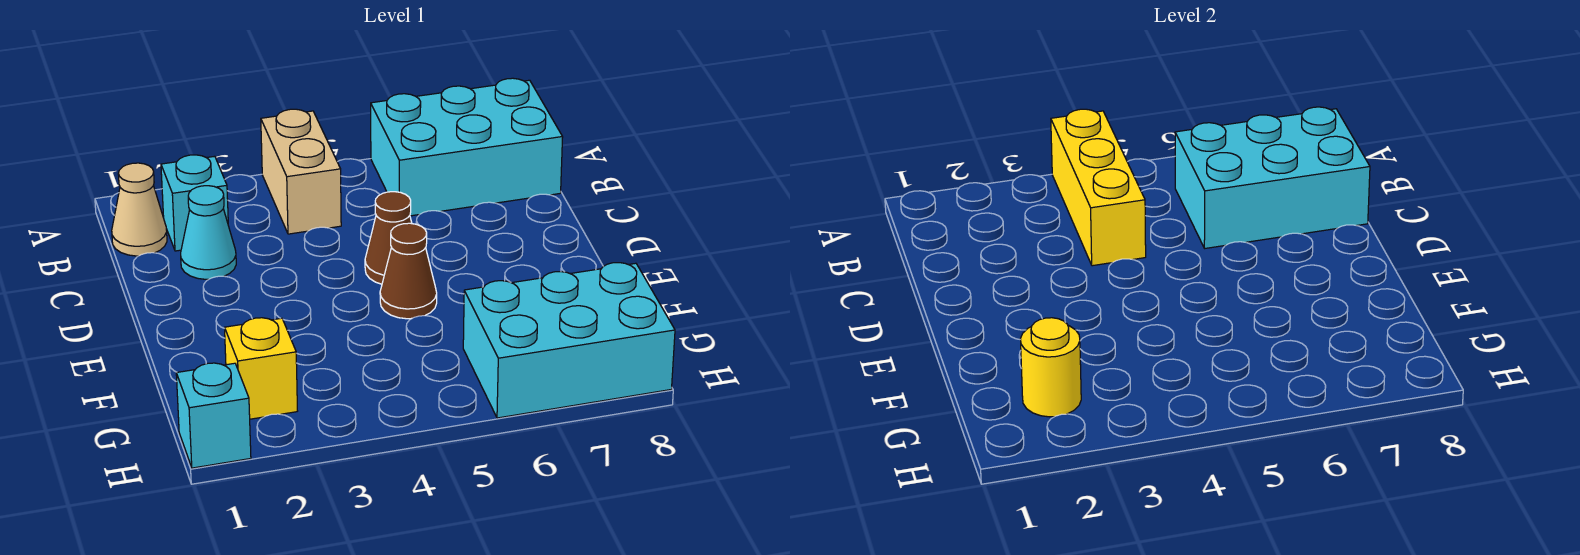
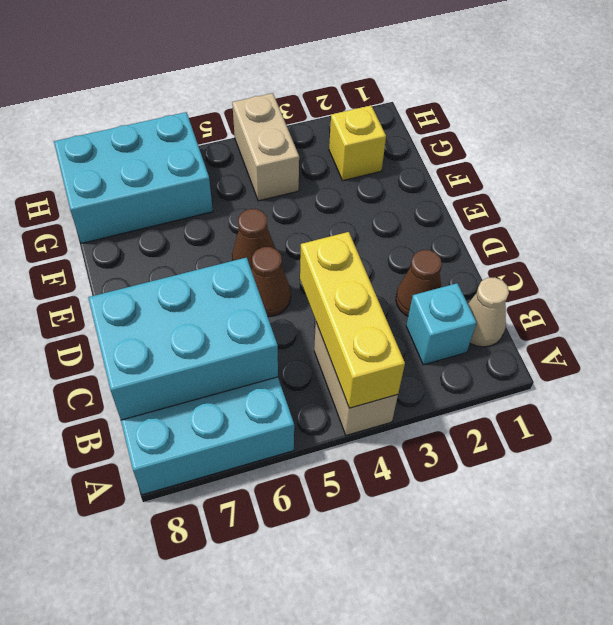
cyan cone C2 level 1 -> brown cone C2 level 1
yellow round brick G2 level 2 -> none
none -> tan brick G4:H4 level 1
cyan brick H1 level 1 -> none

